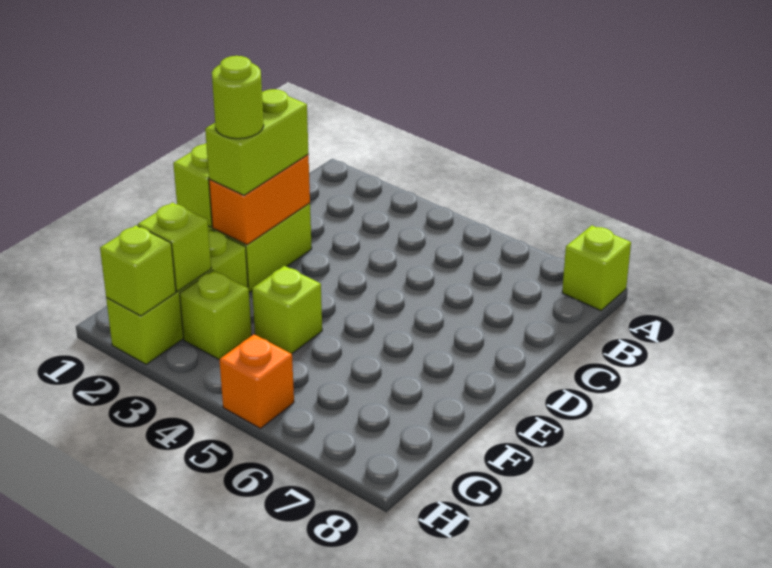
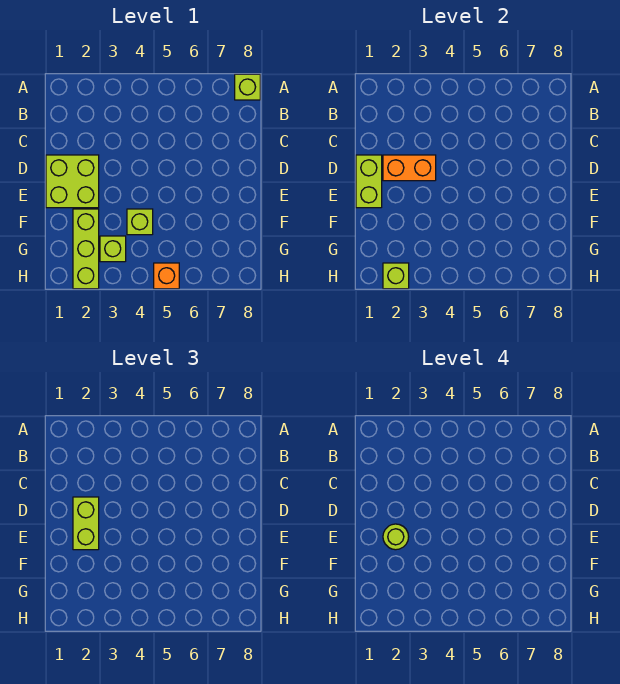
orange brick D2:E2 level 2 -> orange brick D2:D3 level 2
lime brick G2 level 2 -> none

